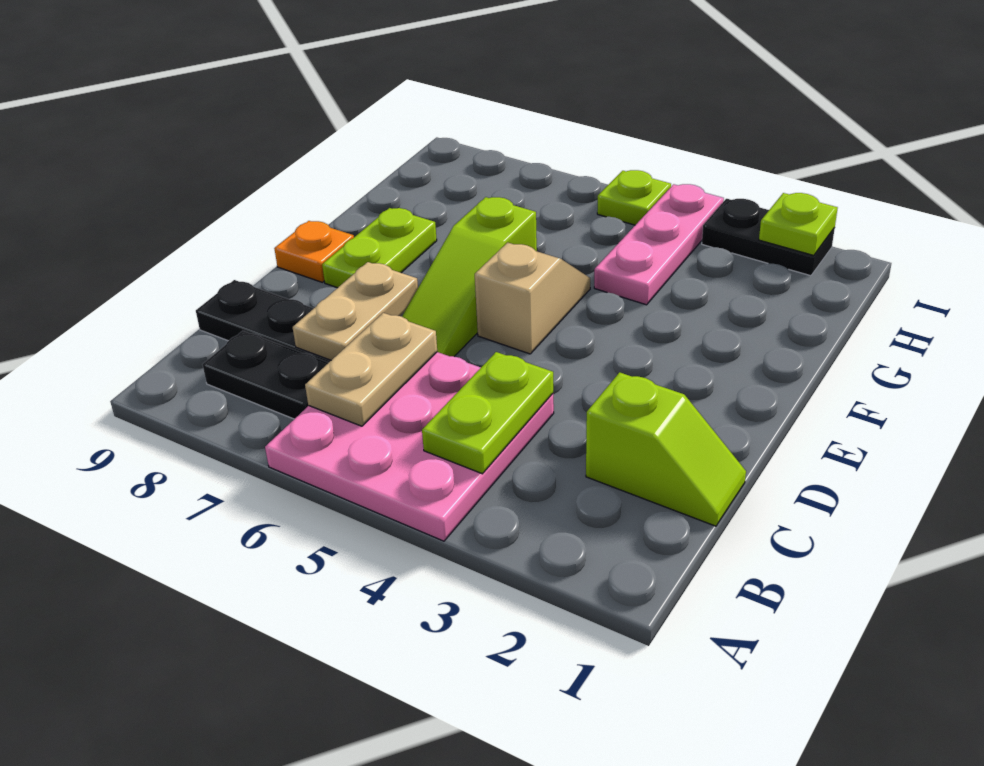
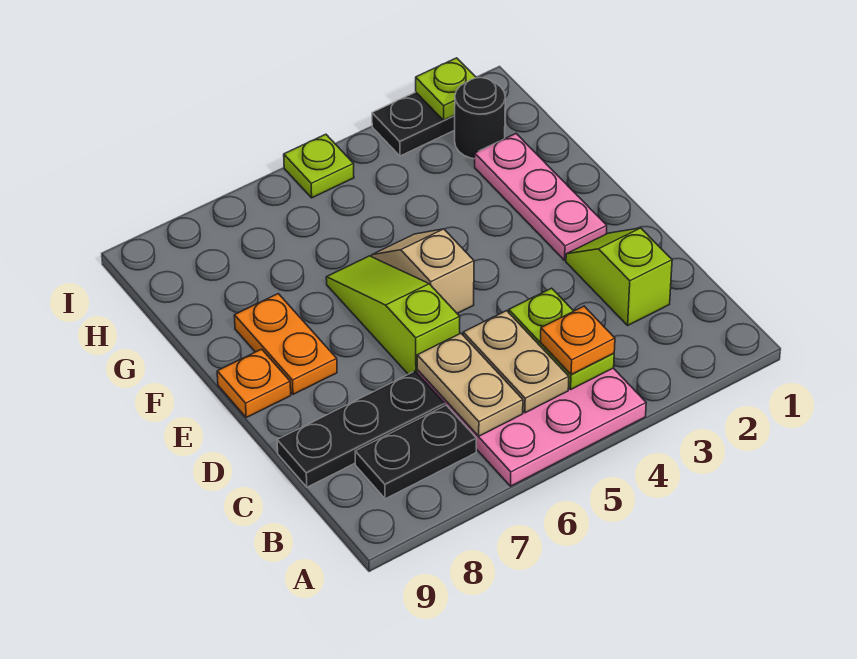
none -> orange plate B4 level 3
lime slope C1:C2 level 1 top 2 -> lime slope C2:D2 level 1 top C
tan plate C7:D7 level 2 -> tan plate B5:C5 level 2
lime slope D6:F6 level 1 top F -> lime slope D6:F6 level 1 top D
lime plate E8:F8 level 1 -> orange plate E8:F8 level 1
pink plate G4:I4 level 1 -> pink plate E2:G2 level 1
none -> black round brick H2 level 1

